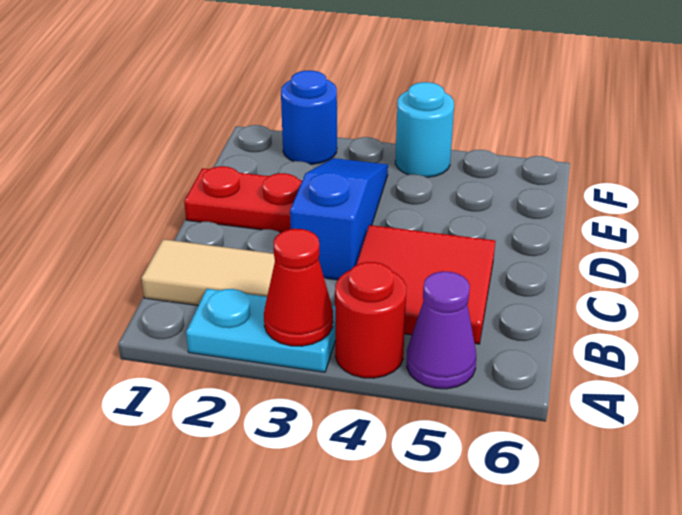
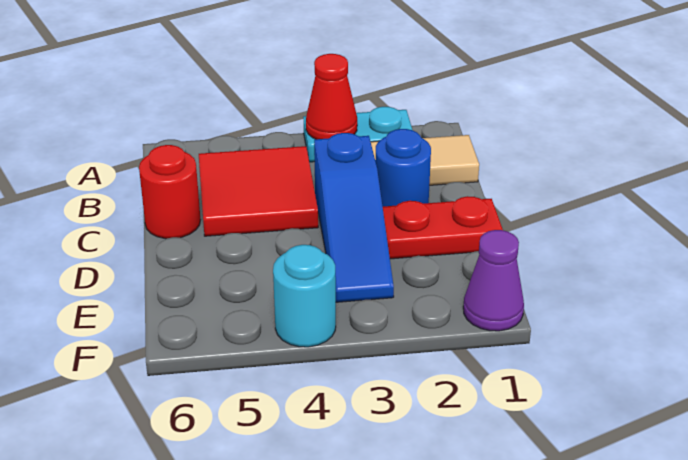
red round brick A4 level 1 -> red round brick C6 level 1
purple cone A5 level 1 -> purple cone F1 level 1
blue round brick F2 level 1 -> blue round brick C2 level 1

